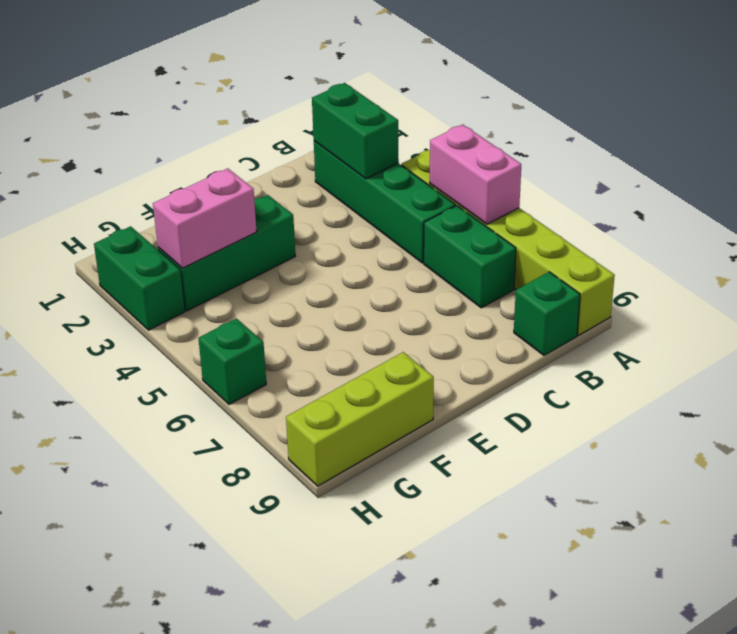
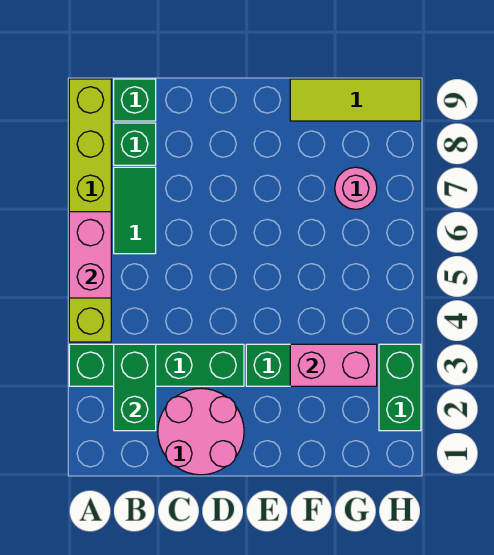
green brick B2:B5 level 1 -> green brick A3:D3 level 1
green brick B6:B7 level 1 -> green tile B6:B7 level 1
none -> pink round brick C1:D2 level 1
lime brick F9:H9 level 1 -> lime tile F9:H9 level 1
none -> pink round brick G7 level 1
green brick H6 level 1 -> green brick B8 level 1

